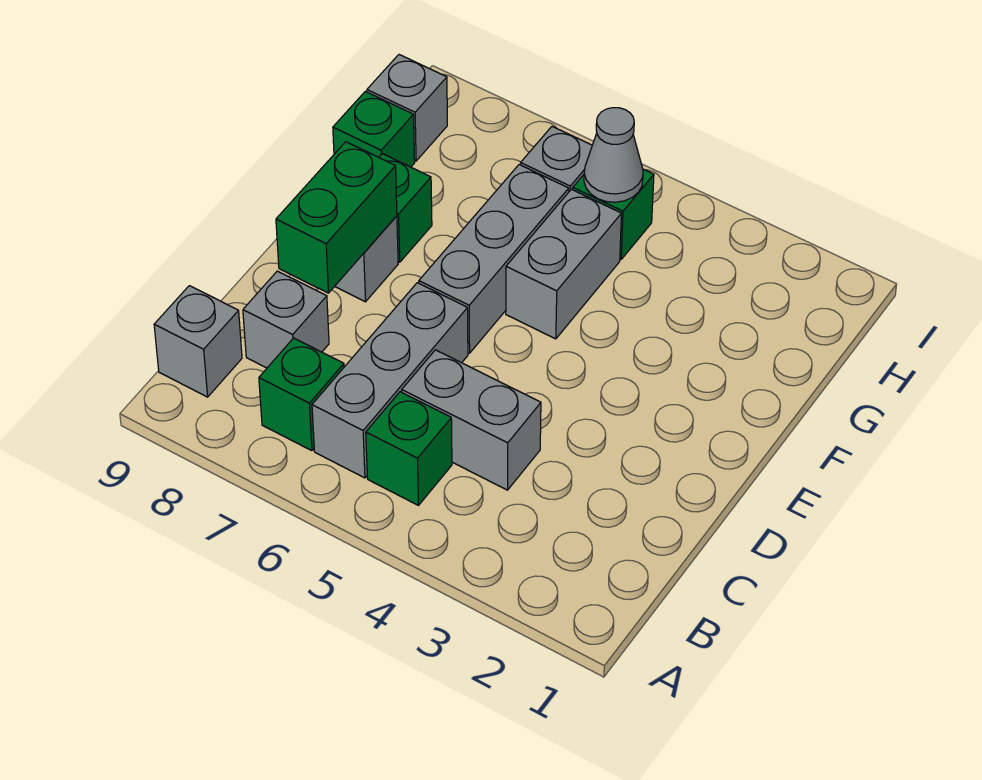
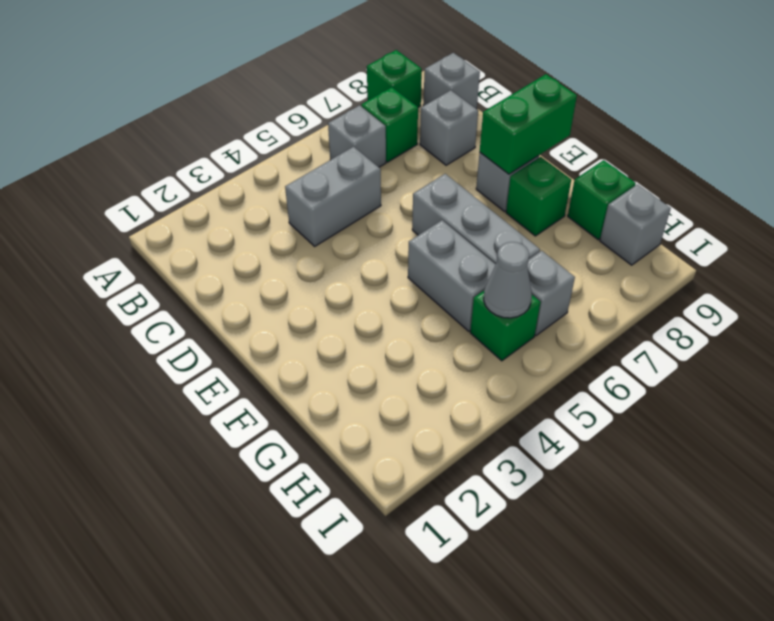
green brick B5 level 1 -> green brick A8 level 1
grey brick B6:D6 level 1 -> grey brick B6 level 1
green brick D8:E8 level 2 -> green brick E8:E9 level 2

